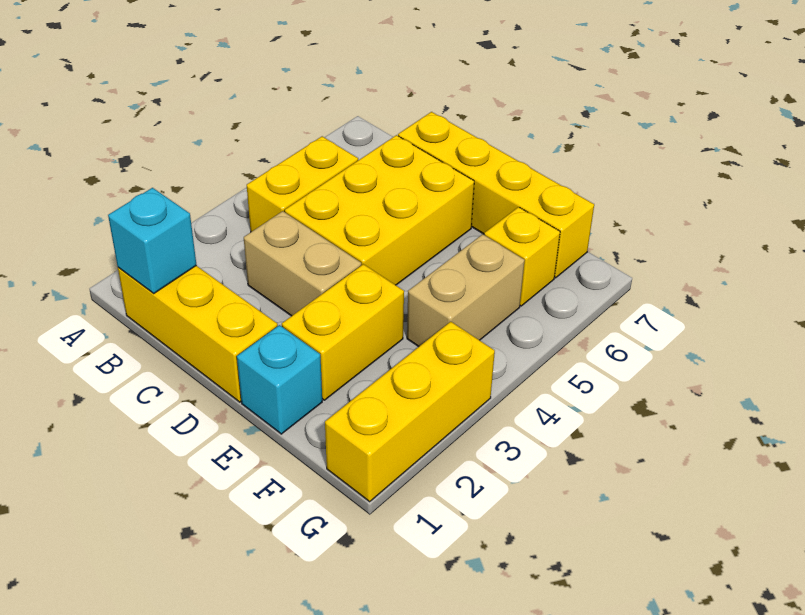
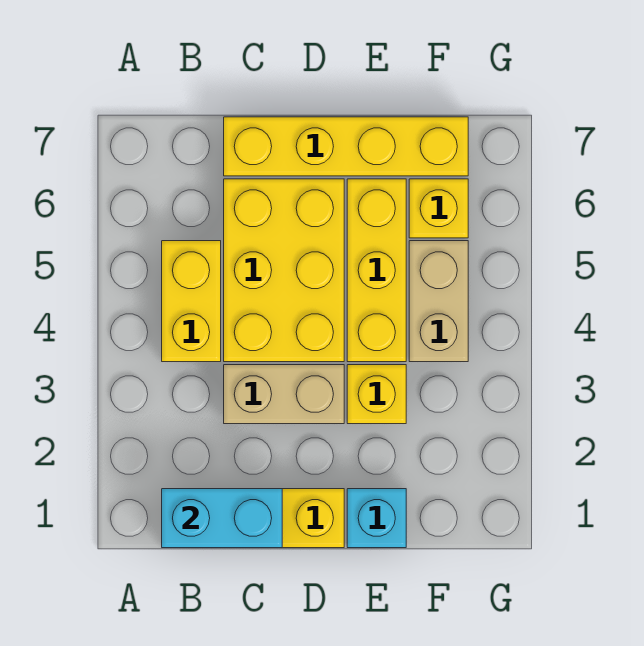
cyan brick B1 level 2 -> cyan brick B1:C1 level 2
yellow brick E2:E3 level 1 -> yellow brick E3 level 1
yellow brick G1:G3 level 1 -> yellow brick E4:E6 level 1

